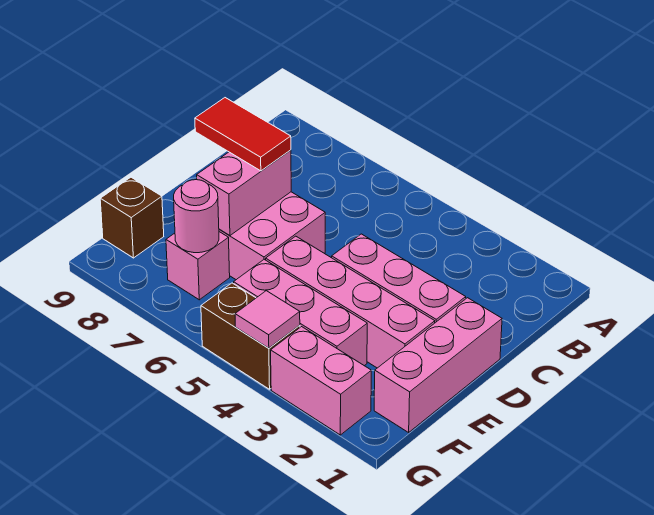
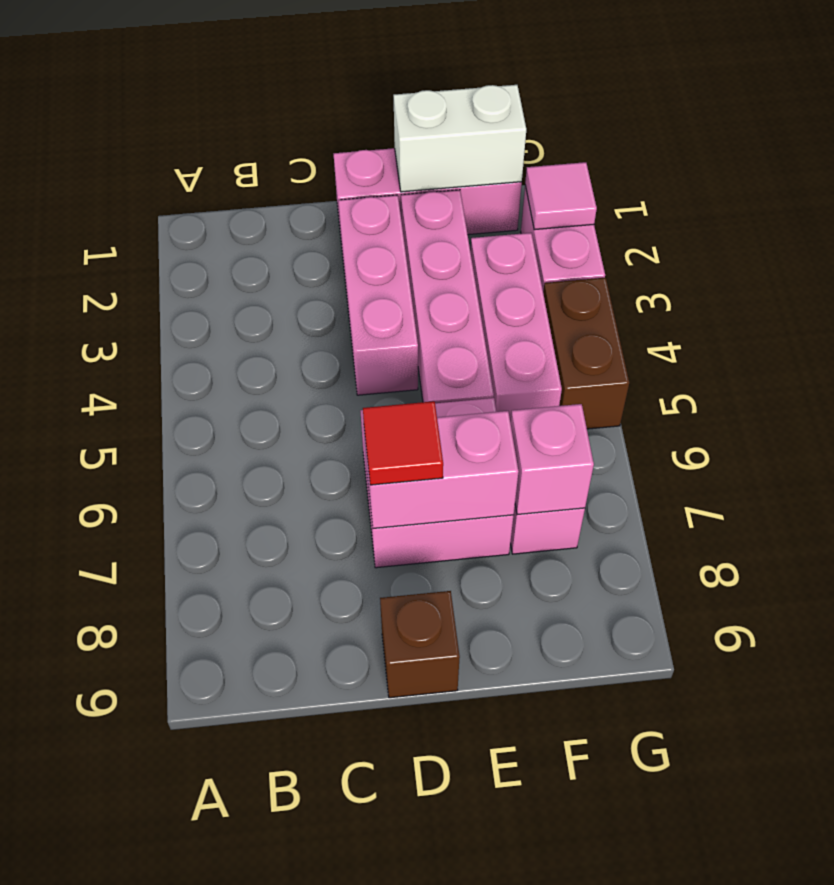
red tile D7:D8 level 3 -> red tile D7 level 3
none -> white brick E1:F1 level 2
pink round brick F7 level 2 -> pink brick F7 level 2
brown brick F9 level 1 -> brown brick D9 level 1
pink tile G4 level 2 -> pink tile G2 level 2

